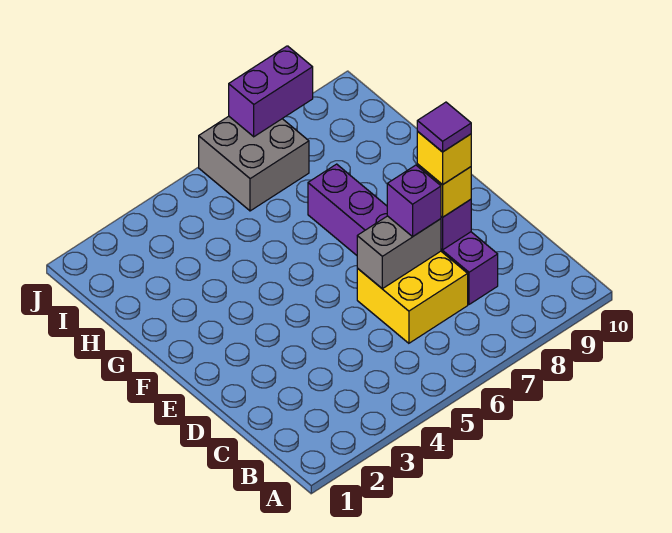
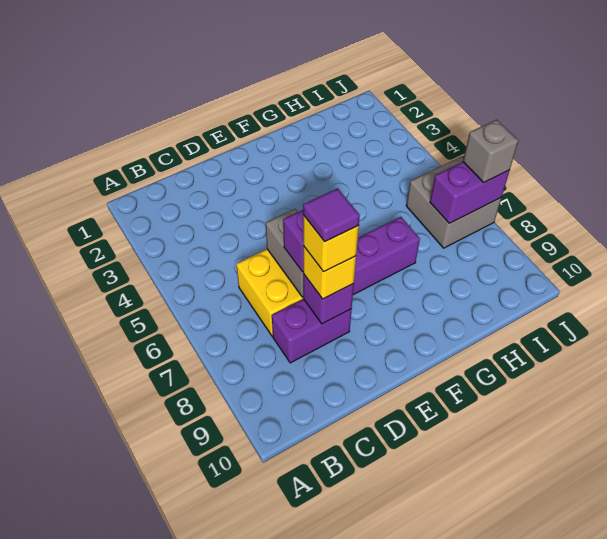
purple brick J7:J8 level 2 -> purple brick I7:J7 level 2
none -> grey brick J7 level 3

